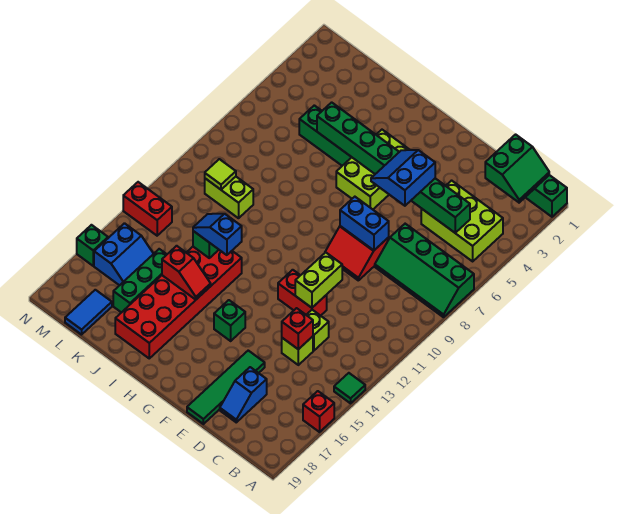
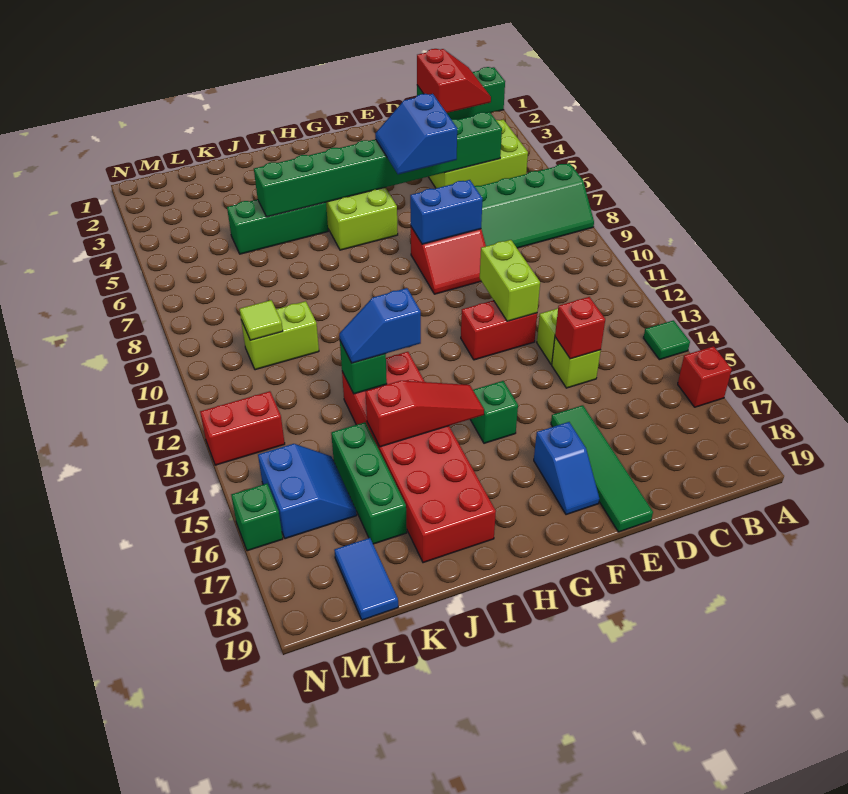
green slope B1:C2 level 2 top C -> red slope B1:C2 level 2 top C
blue slope D17:D18 level 1 top 17 -> blue slope F17:F18 level 1 top 17
red slope I15:J15 level 2 top J -> red slope H15:J15 level 2 top J

